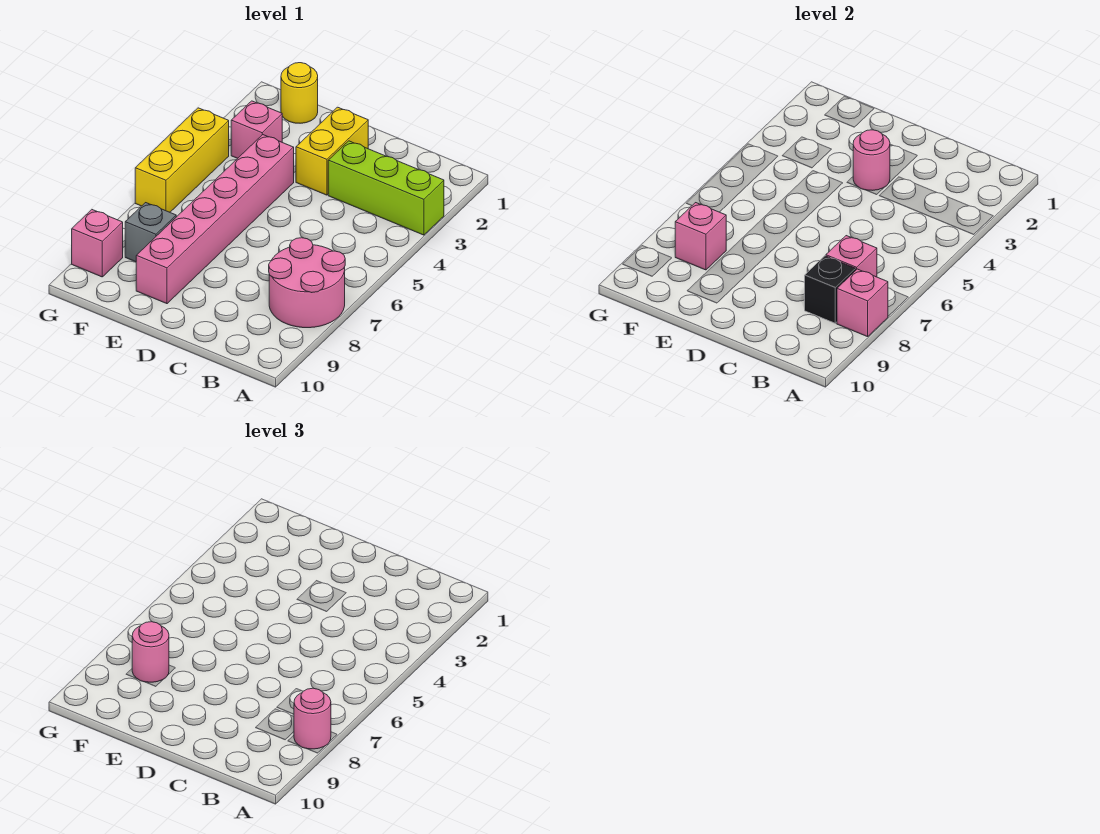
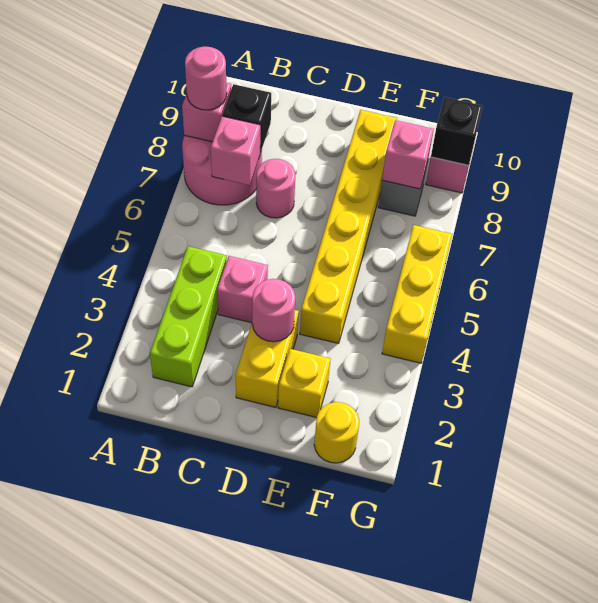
lime brick A3:C3 level 1 -> lime brick B2:B4 level 1
none -> yellow brick E2 level 1
pink brick E4:E9 level 1 -> yellow brick E4:E9 level 1
pink brick F3 level 1 -> pink brick C4 level 1
pink round brick F8 level 3 -> pink round brick C7 level 1
none -> black brick G9 level 2

